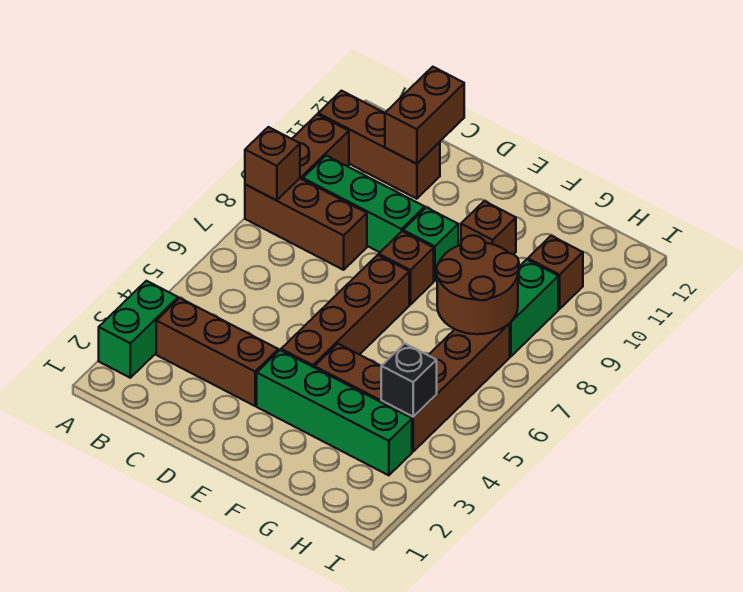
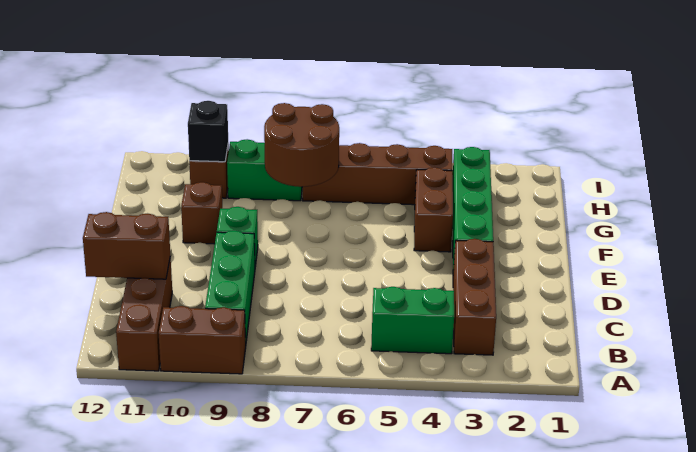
green brick A2:A3 level 1 -> green brick B4:B5 level 1
brown brick A8:C8 level 1 -> none
brown brick A8 level 2 -> none
brown brick E4:E7 level 1 -> none
brown brick E8 level 1 -> none
black brick H4 level 2 -> black brick H10 level 2

